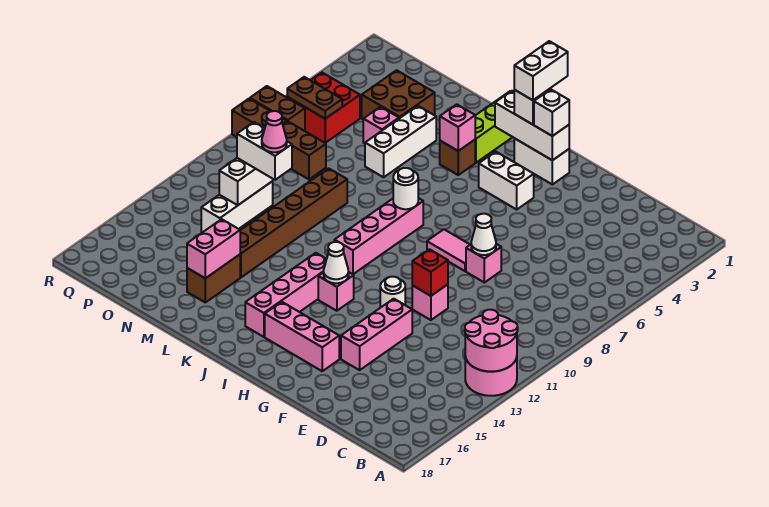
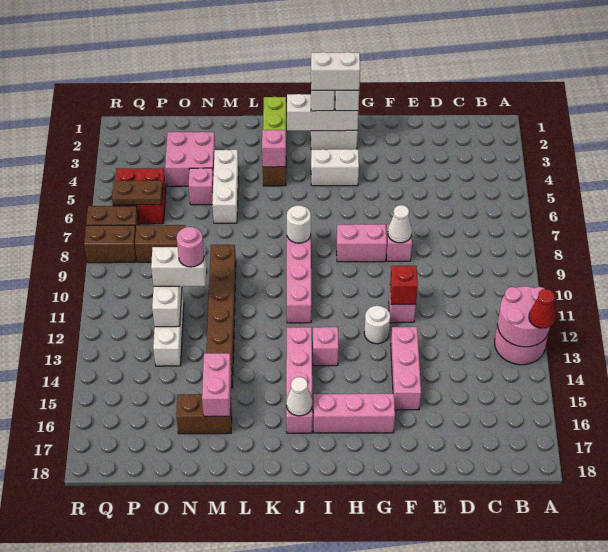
none -> red cone A13 level 3
pink tile G8:H8 level 1 -> pink brick G8:H8 level 1
white brick I1:I2 level 4 -> white brick H2:I2 level 4
white cone I13 level 2 -> white cone J16 level 2
brown brick M15:M16 level 1 -> brown brick M16:N16 level 1
brown brick N3:O4 level 1 -> pink brick N3:O4 level 1
pink cone N11 level 4 -> pink round brick N11 level 4

